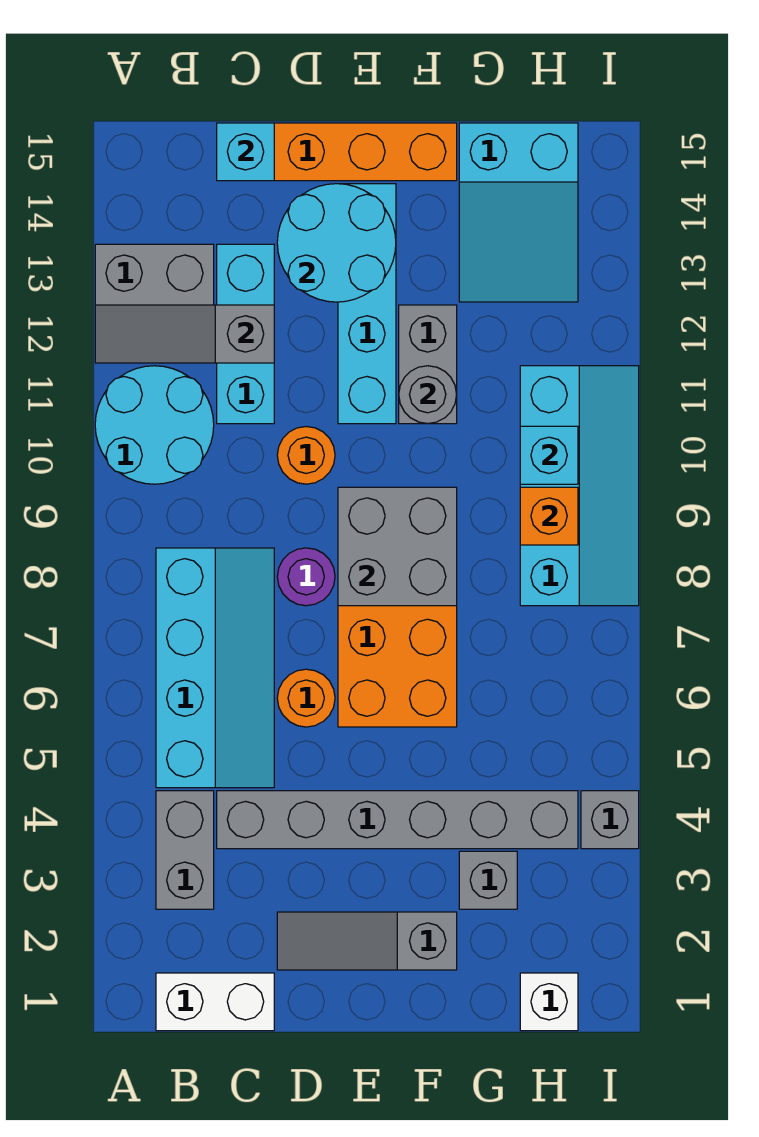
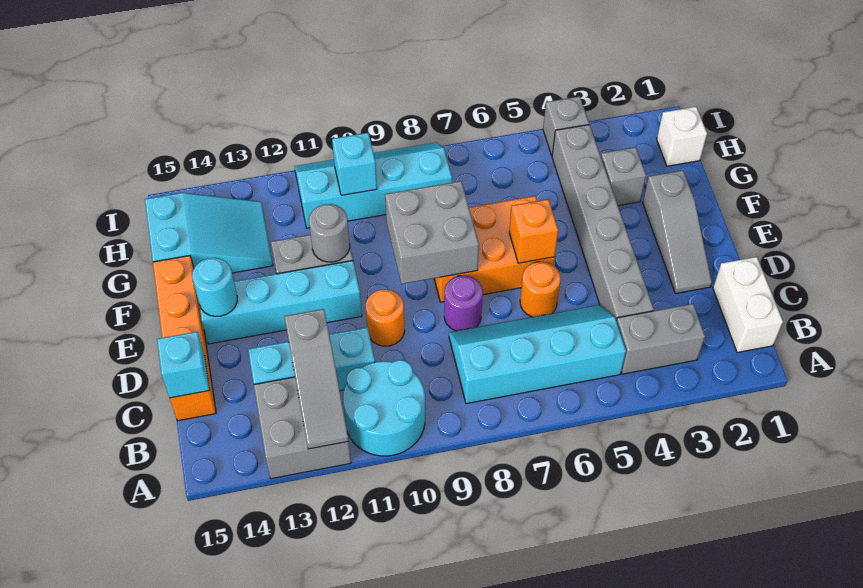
cyan round brick D13:E14 level 2 -> cyan round brick E14 level 2
orange brick H9 level 2 -> orange brick E6 level 2

